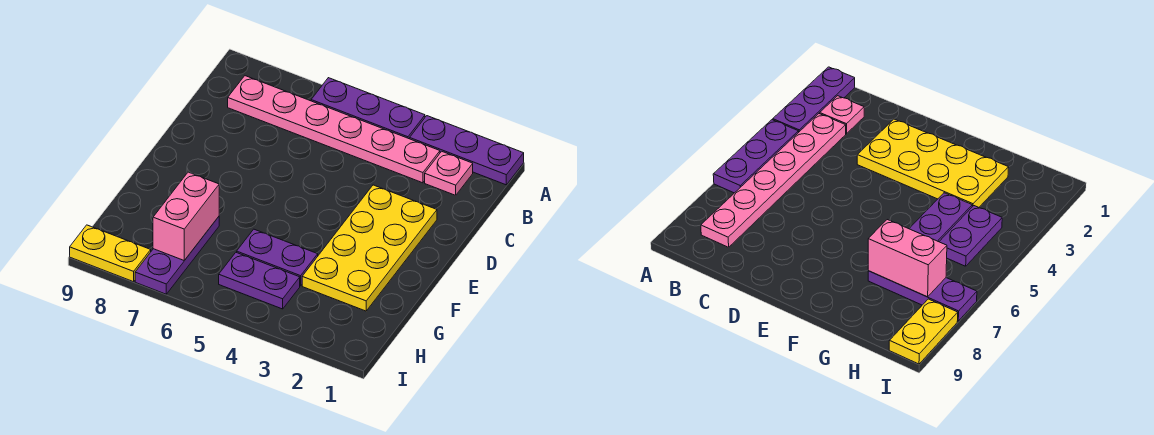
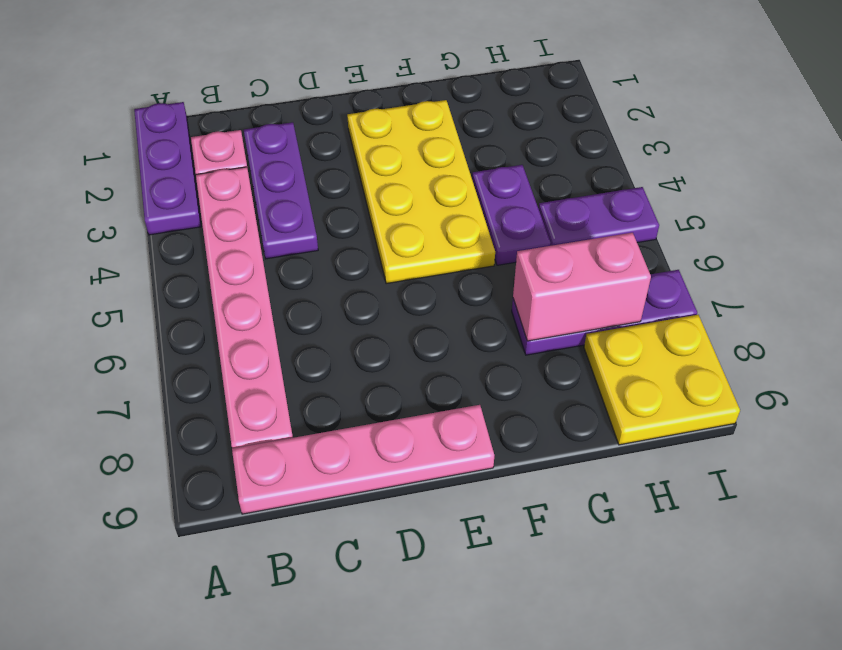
purple plate A4:A6 level 1 -> purple plate C2:C4 level 1
none -> pink plate B9:E9 level 1
yellow plate D2:G3 level 1 -> yellow plate E2:F5 level 1
purple plate H4:H5 level 1 -> purple plate H5:I5 level 1
yellow plate I8:I9 level 1 -> yellow plate H8:I9 level 1

